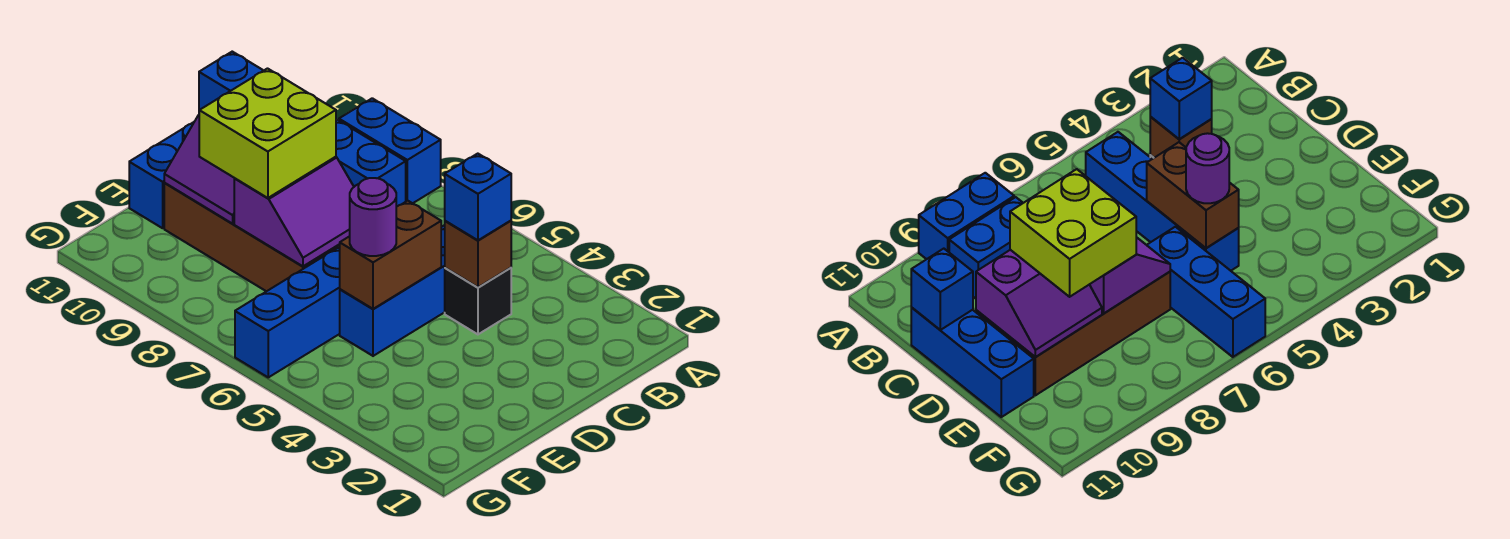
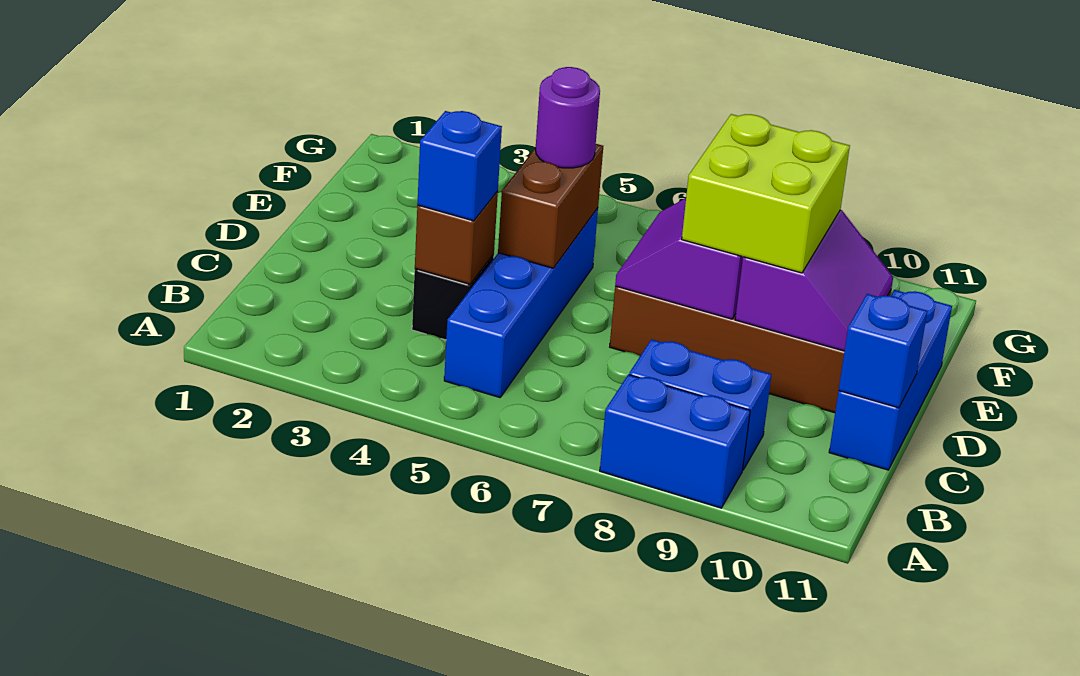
purple slope D9:E10 level 2 top D -> purple slope D9:E10 level 2 top 9
blue brick E6:G6 level 1 -> none

